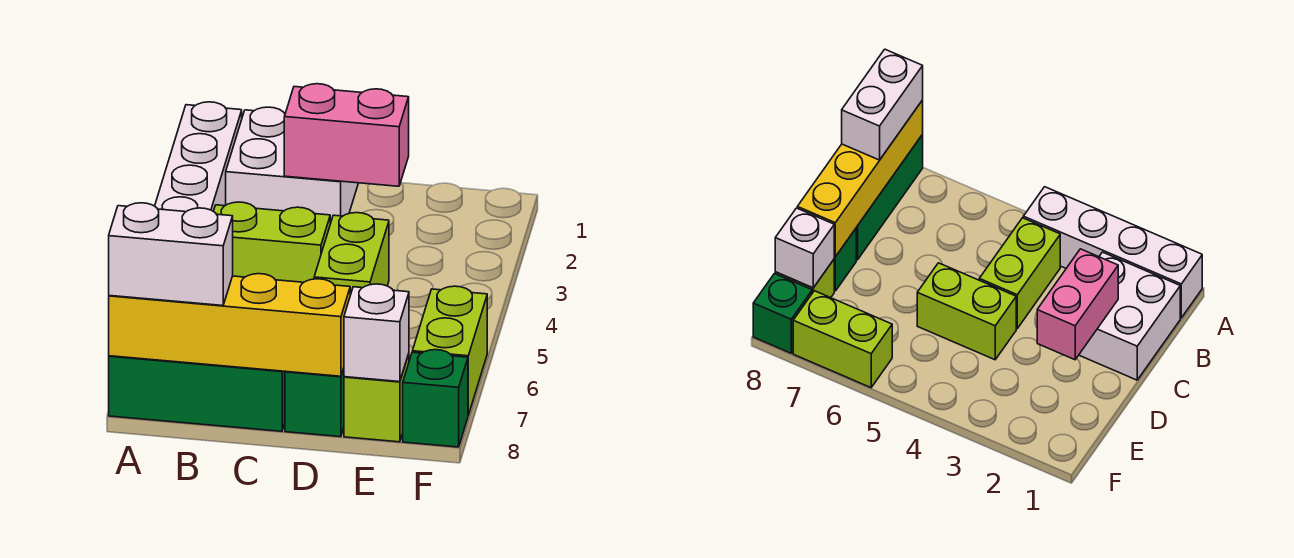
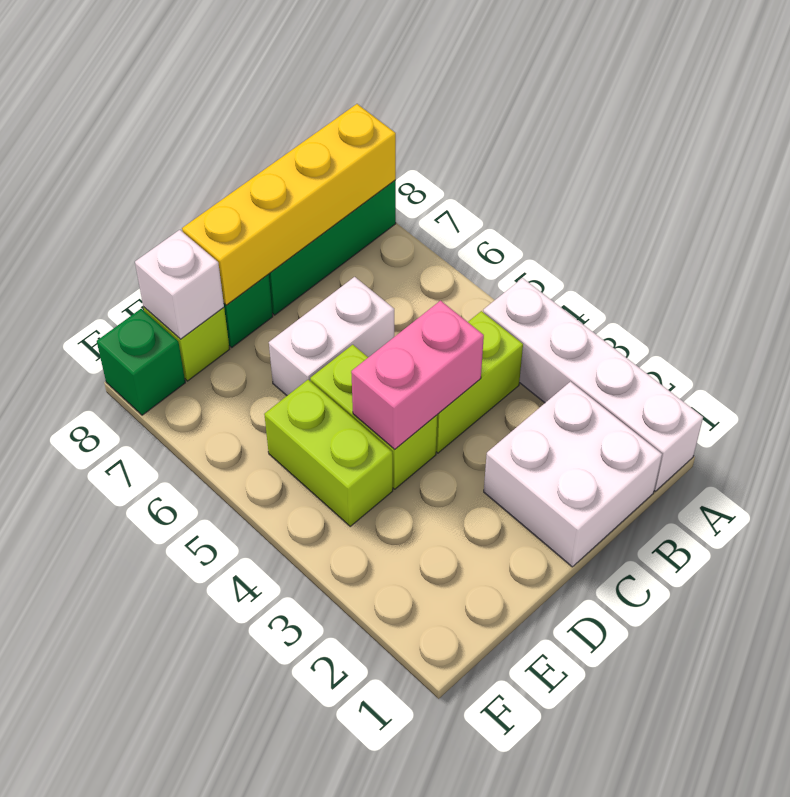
white brick A8:B8 level 3 -> white brick C6:D6 level 1
pink brick C2:D2 level 2 -> pink brick C4:D4 level 2
lime brick F6:F7 level 1 -> lime brick E4:E5 level 1

